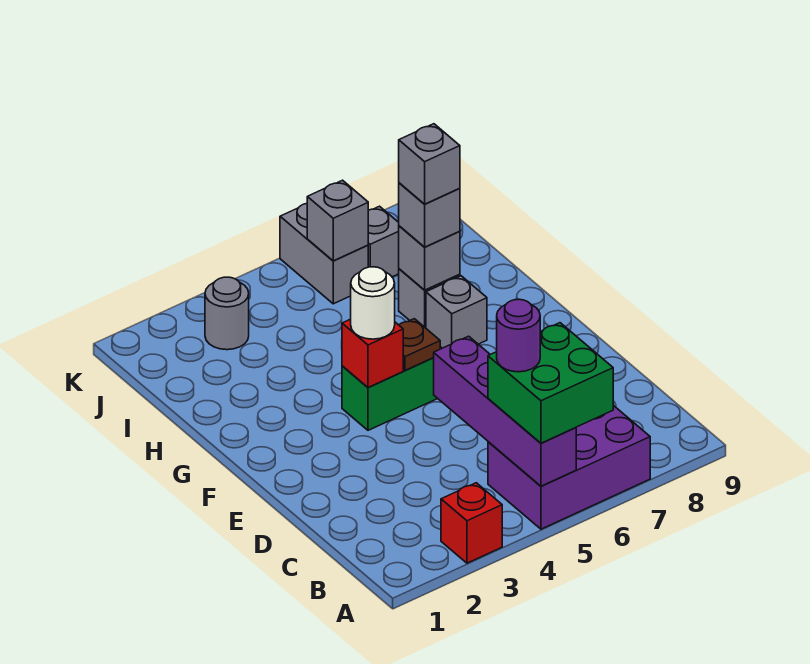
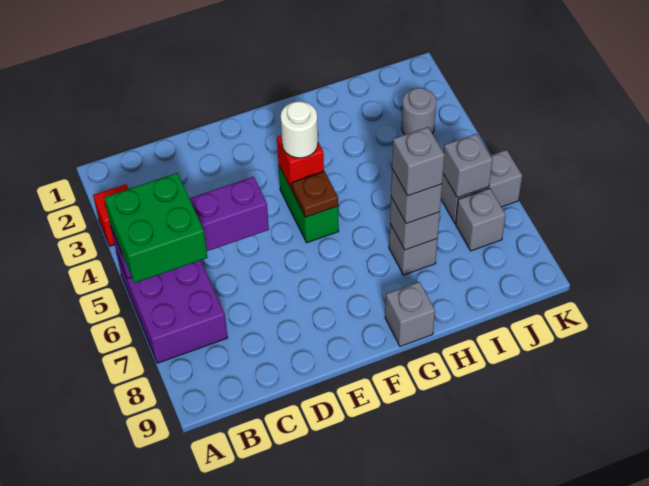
purple round brick B5 level 4 -> none
grey brick G7 level 1 -> grey brick G9 level 1

